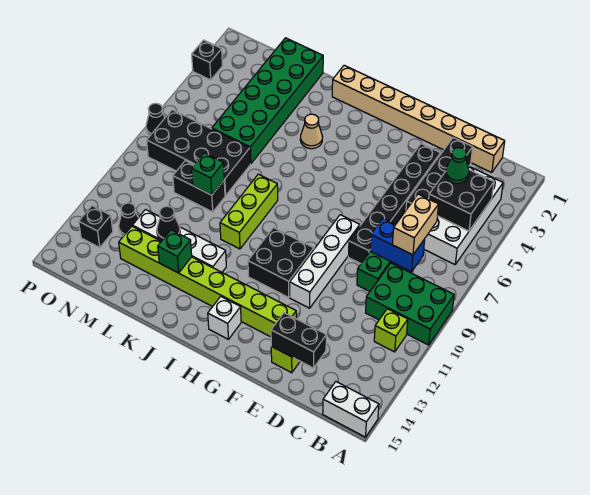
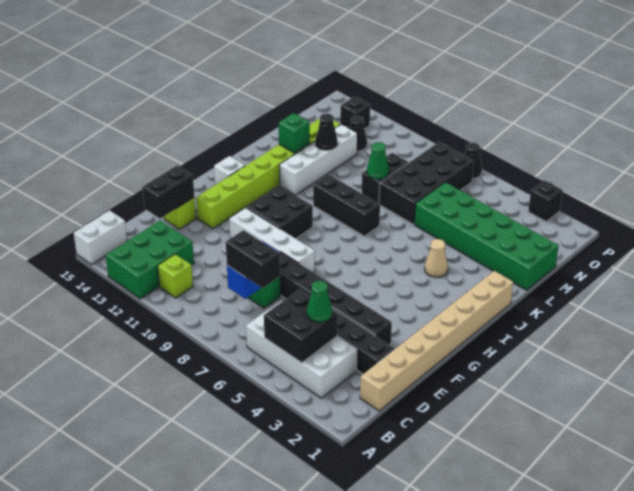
green brick A9:C10 level 1 -> green brick A12:C13 level 1
tan brick C7:C8 level 3 -> black brick C7:C8 level 3
lime brick J8:J10 level 1 -> black brick J8:J10 level 1
green brick L9 level 2 -> green cone L9 level 2

